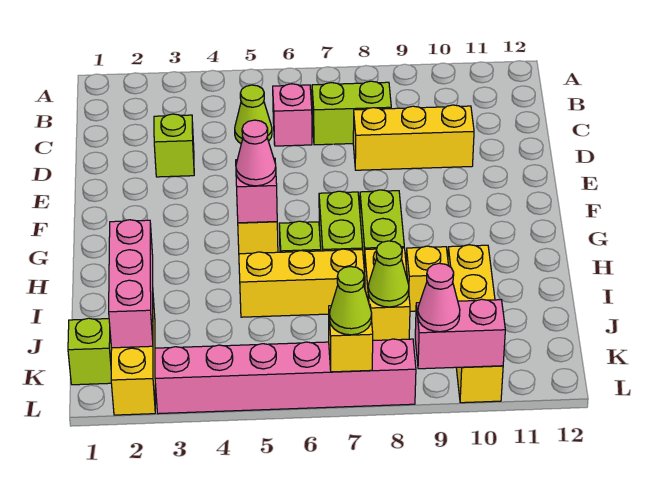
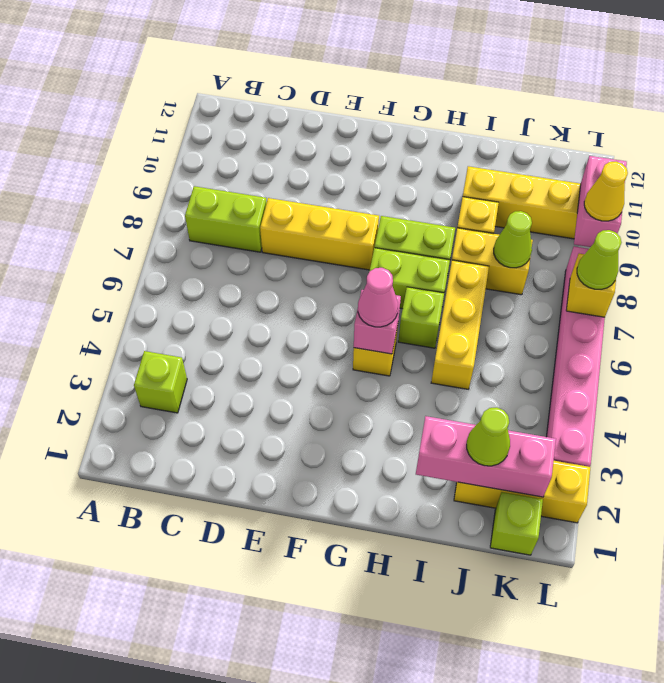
lime cone C5 level 1 -> lime cone J2 level 3
pink brick C6 level 1 -> none
lime brick C7:C8 level 1 -> lime brick B8:C8 level 1
lime brick D3 level 1 -> lime brick B3 level 1
yellow brick D8:D10 level 1 -> yellow brick D8:F8 level 1
pink cone L9 level 3 -> yellow cone L9 level 3

